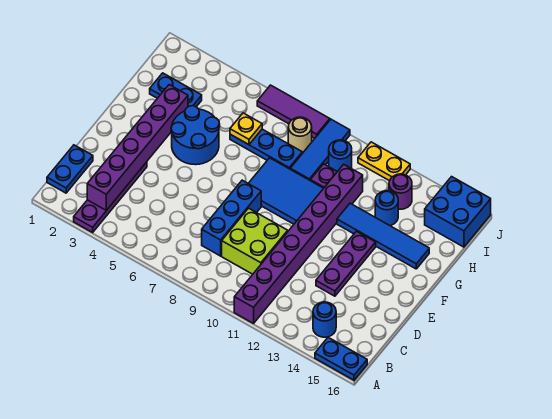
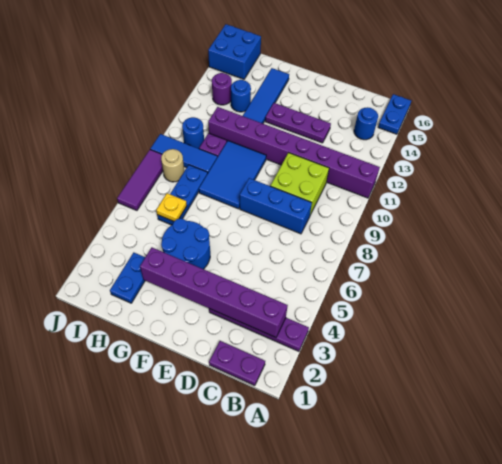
blue plate B1:C1 level 1 -> purple plate B1:C1 level 1
yellow plate J11:J12 level 1 -> none

